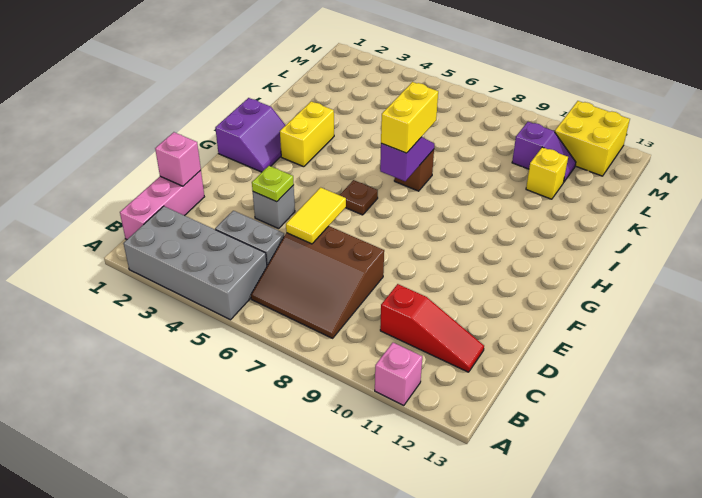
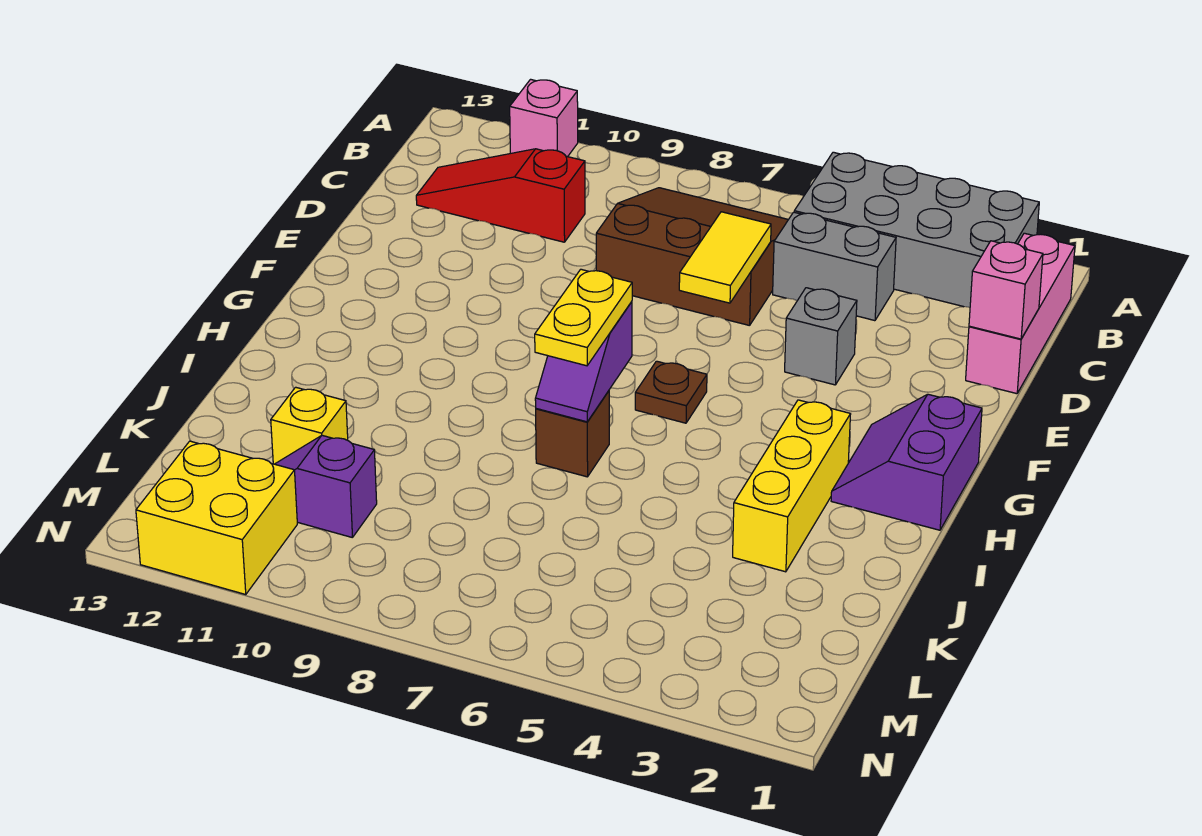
lime plate E4 level 2 -> none
yellow brick H3:I3 level 1 -> yellow brick H3:J3 level 1
yellow brick H7:I7 level 3 -> yellow plate H7:I7 level 3

